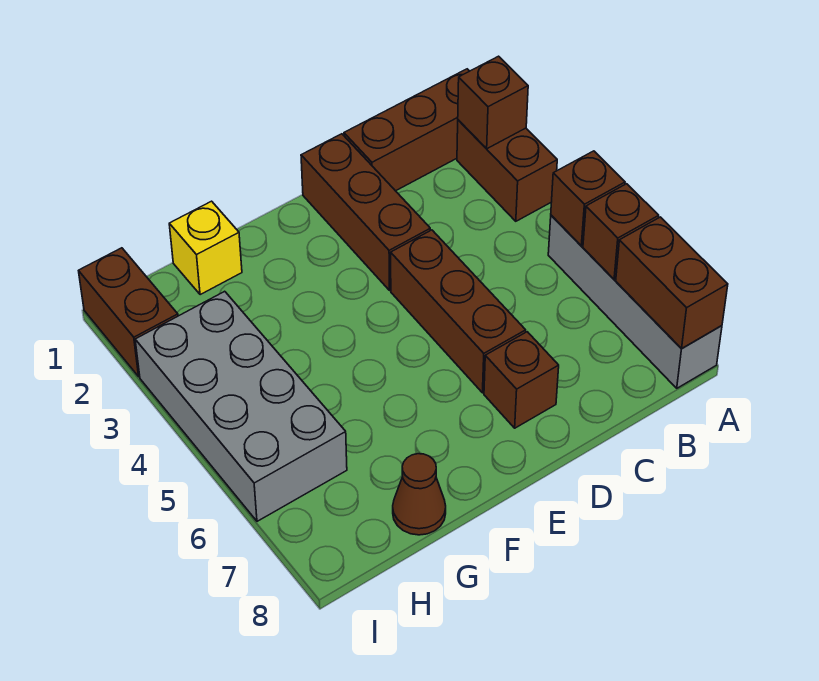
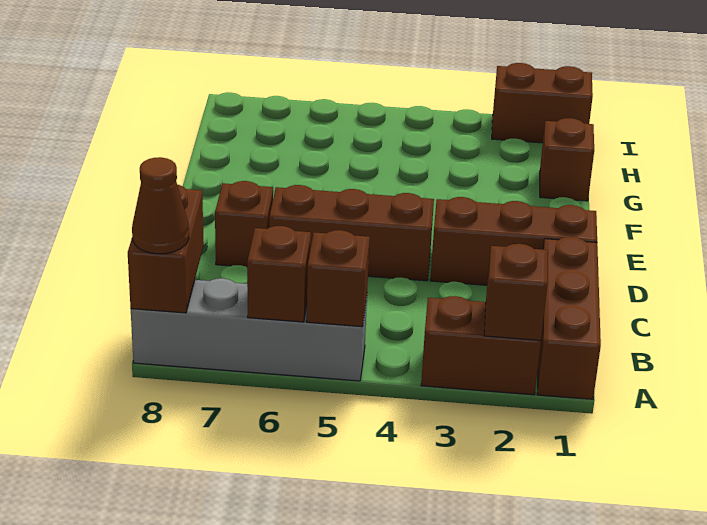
brown brick A7:A8 level 2 -> brown brick A8:B8 level 2
yellow brick G1 level 1 -> brown brick G1 level 1
brown cone G8 level 1 -> brown cone A8 level 3
grey brick H3:I6 level 1 -> none

